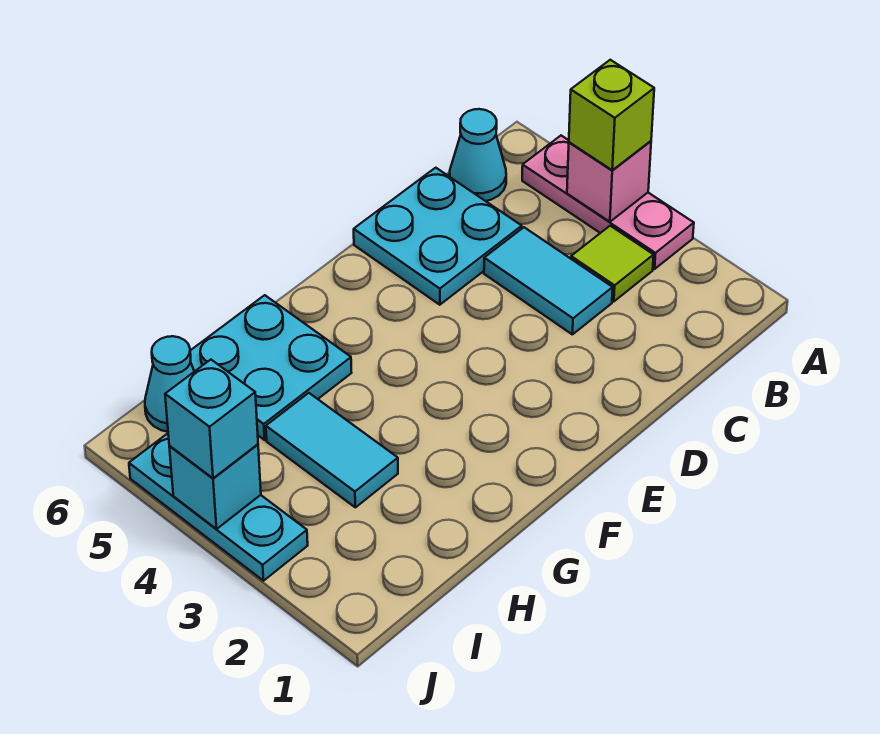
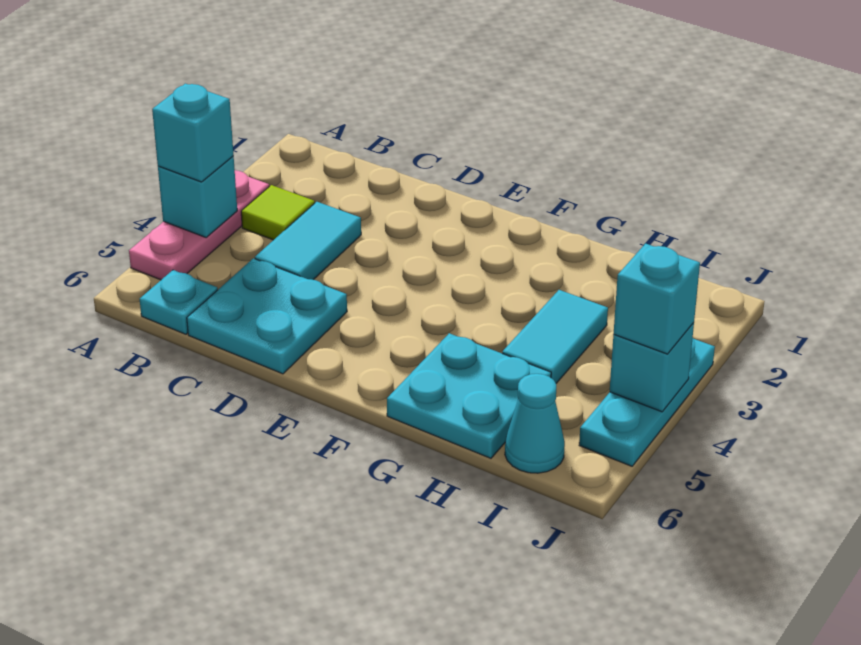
pink brick A4 level 2 -> cyan brick A4 level 2
lime brick A4 level 3 -> cyan brick A4 level 3
cyan cone B6 level 1 -> cyan plate B6 level 1

